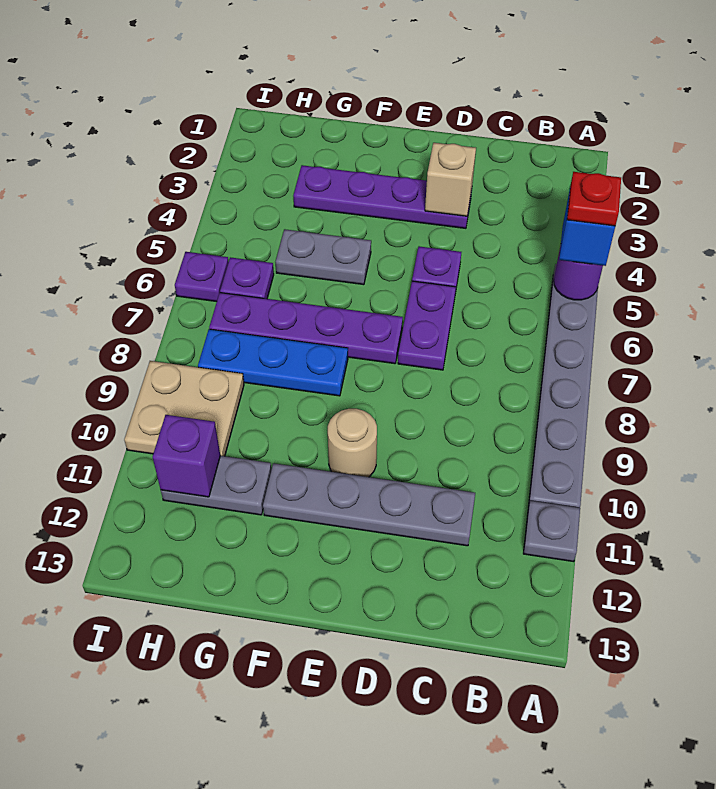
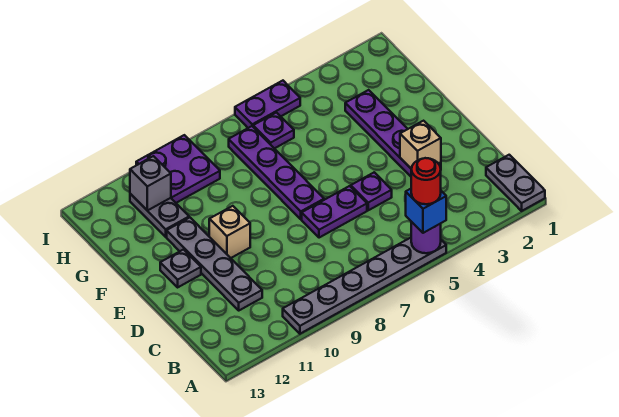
red plate A5 level 4 -> red round brick A5 level 4
grey plate A11 level 1 -> grey plate E12 level 1
tan round brick E10 level 1 -> tan brick E10 level 1
grey plate F5:G5 level 1 -> grey plate A1:B1 level 1
blue plate F8:H8 level 1 -> none
tan plate H9:I10 level 1 -> purple plate H9:I10 level 1
purple brick H11 level 2 -> grey brick H11 level 2
purple plate I6 level 1 -> purple plate I5:I6 level 1

